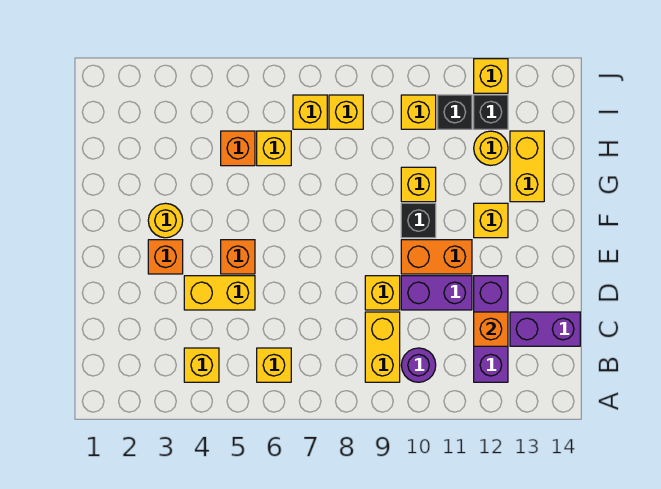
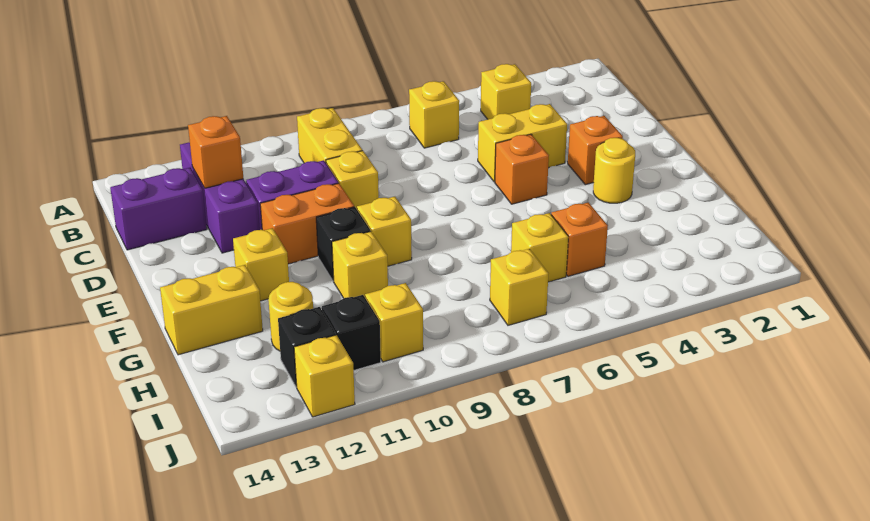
purple round brick B10 level 1 -> none
yellow brick G13:H13 level 1 -> yellow brick G13:G14 level 1
yellow brick I8 level 1 -> yellow brick F9 level 1

